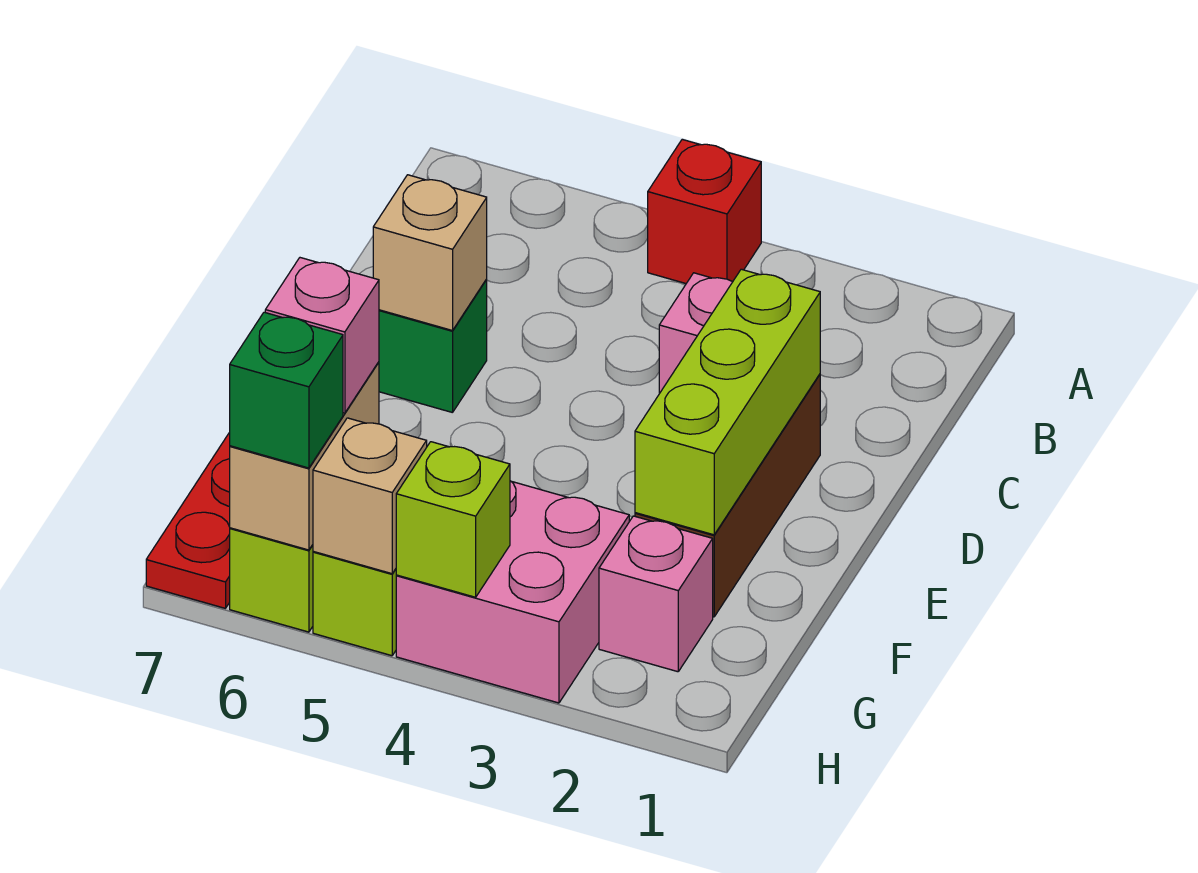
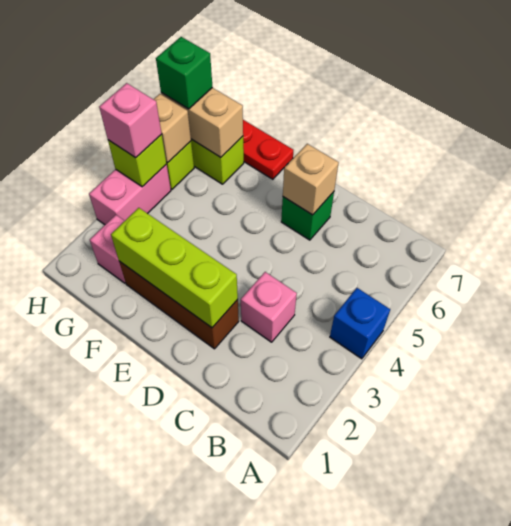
red brick A4 level 1 -> blue brick A4 level 1
pink brick G3:H4 level 1 -> pink brick H3:H4 level 1
pink brick G6 level 3 -> pink brick H4 level 3

